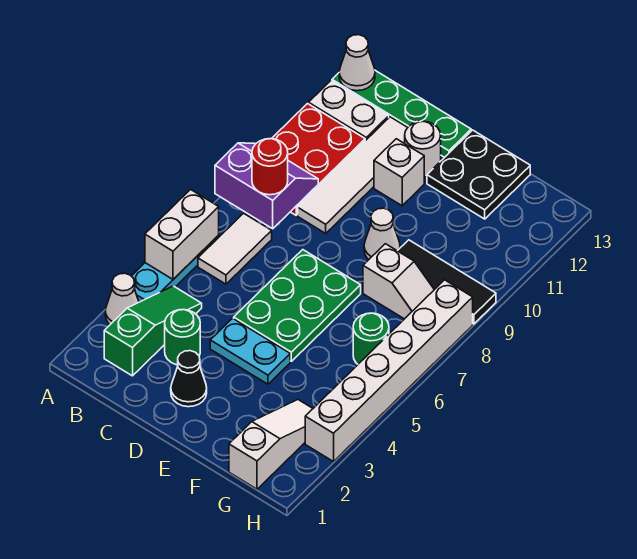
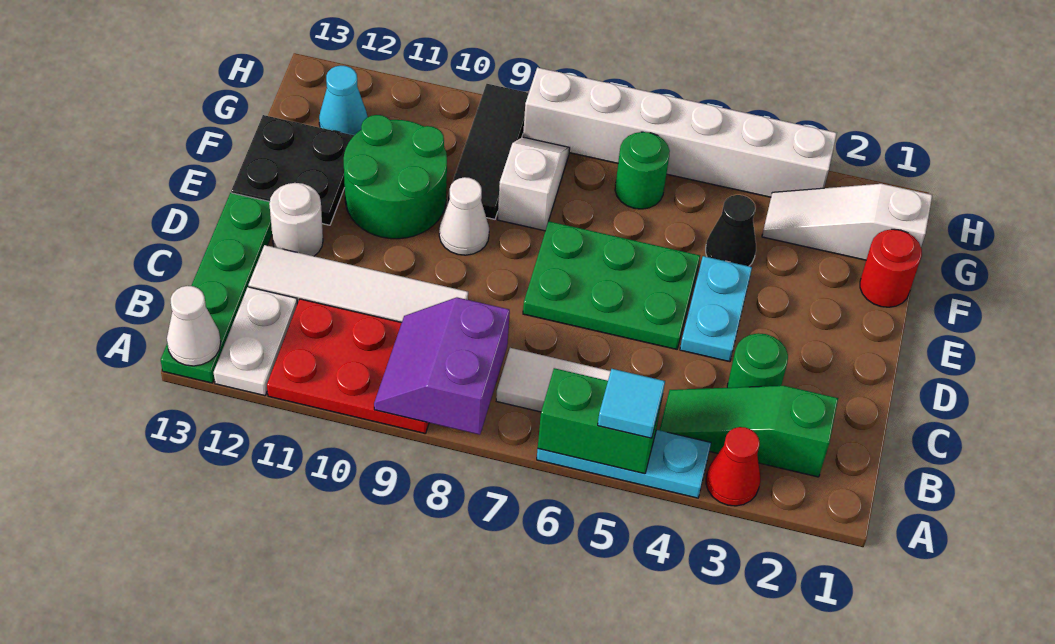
white cone A3 level 1 -> red cone A3 level 1
white brick A5:A6 level 2 -> green brick A5:A6 level 2
none -> cyan tile A5 level 3
red round brick B8 level 3 -> red round brick F1 level 1
black cone D2 level 1 -> black cone F4 level 1
white brick D11 level 1 -> none
none -> green round brick E10:F11 level 1
none -> cyan cone G12 level 1

